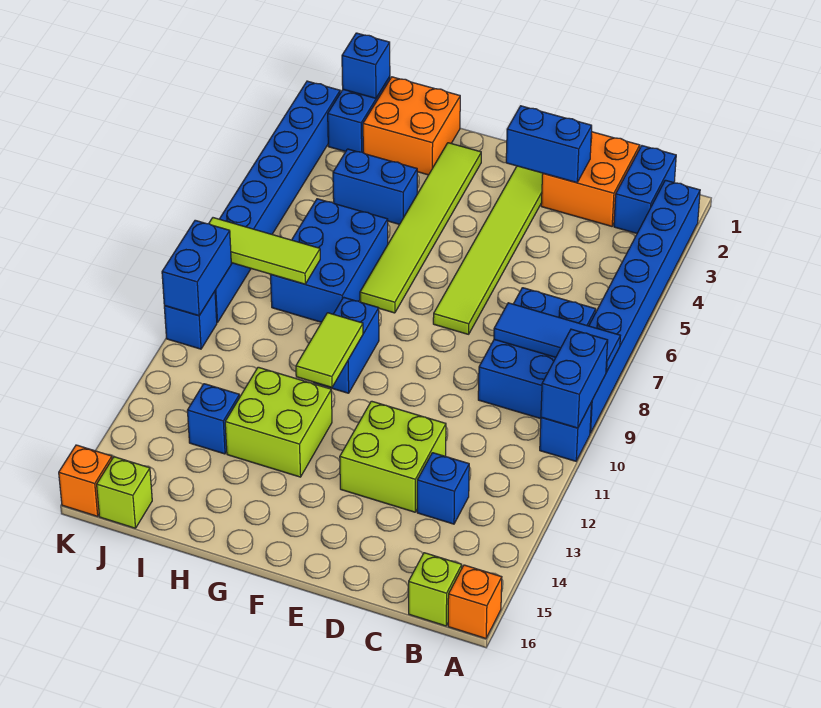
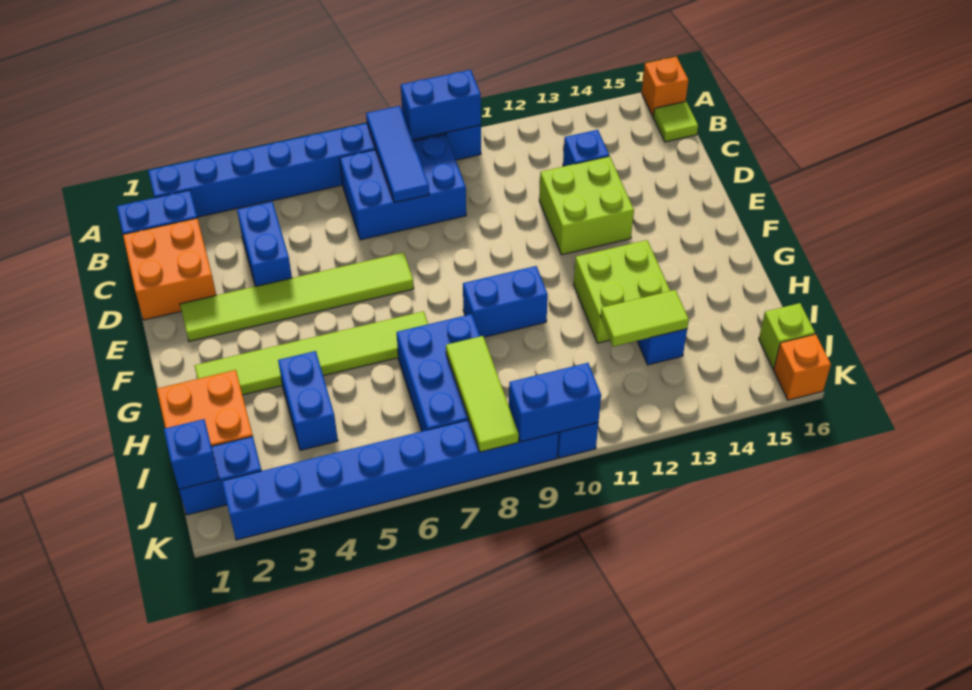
lime brick B16 level 1 -> lime tile B16 level 1
blue brick D2:E2 level 2 -> blue brick C4:D4 level 1
lime tile G10:G11 level 2 -> lime tile I12:I13 level 2
blue brick H6:I8 level 1 -> blue brick H7:J8 level 1

